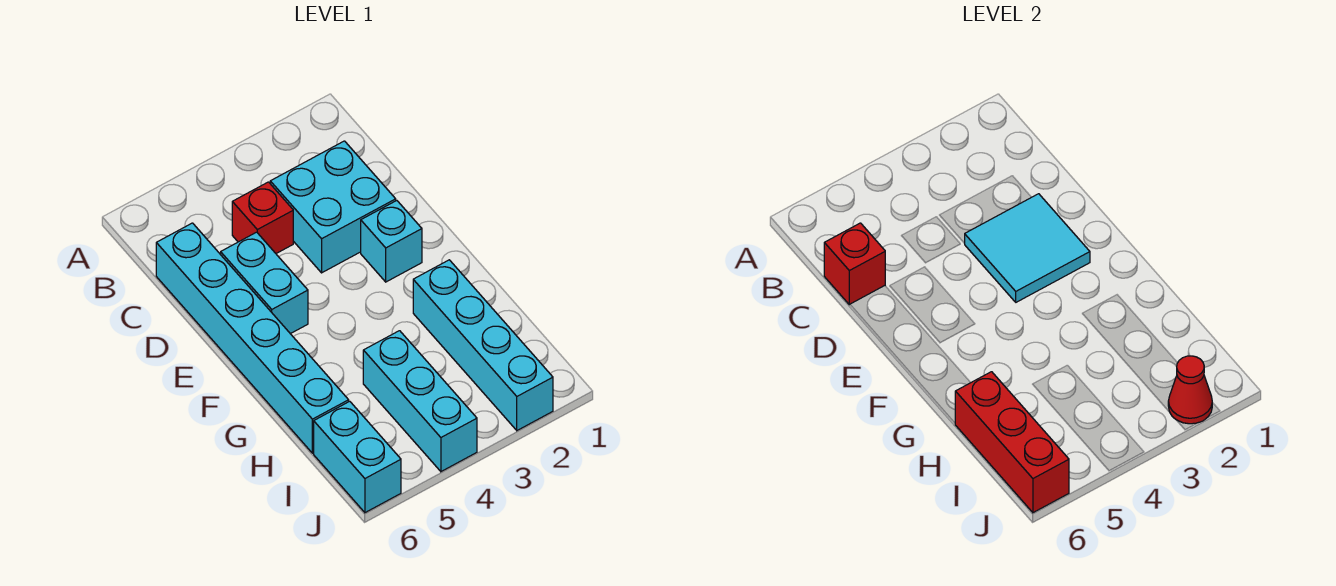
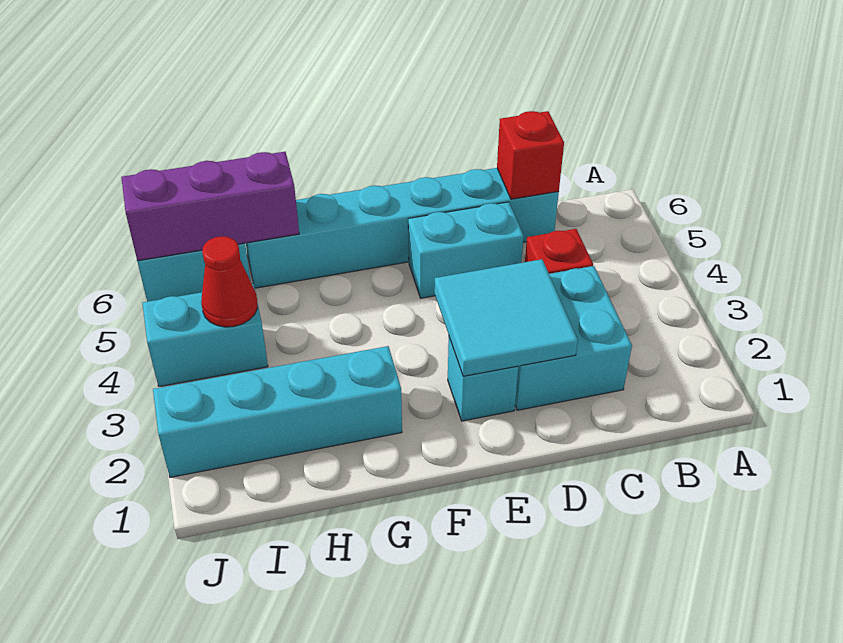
cyan brick H4:J4 level 1 -> cyan brick I4:J4 level 1
red brick H6:J6 level 2 -> purple brick H6:J6 level 2
red cone J2 level 2 -> red cone I4 level 2

